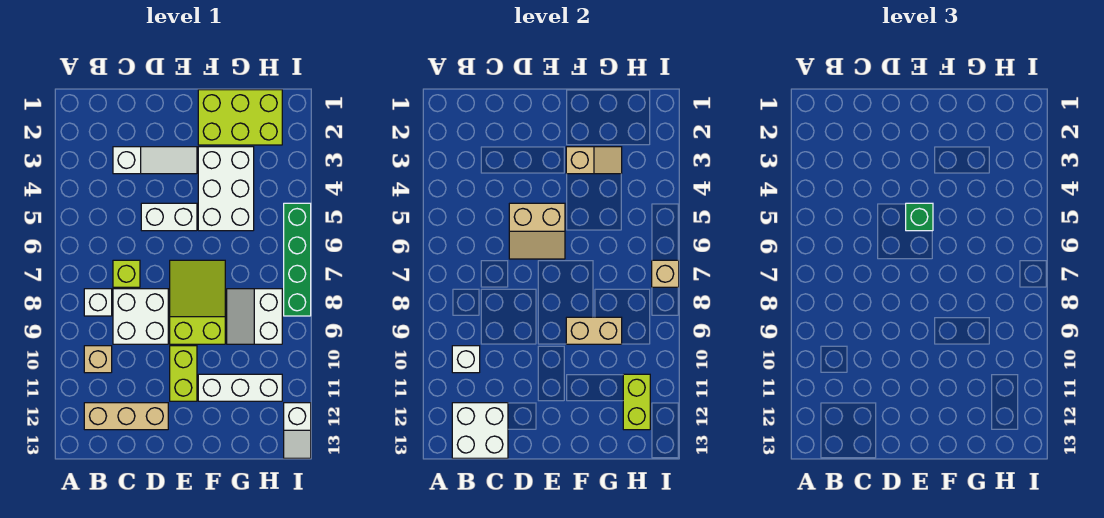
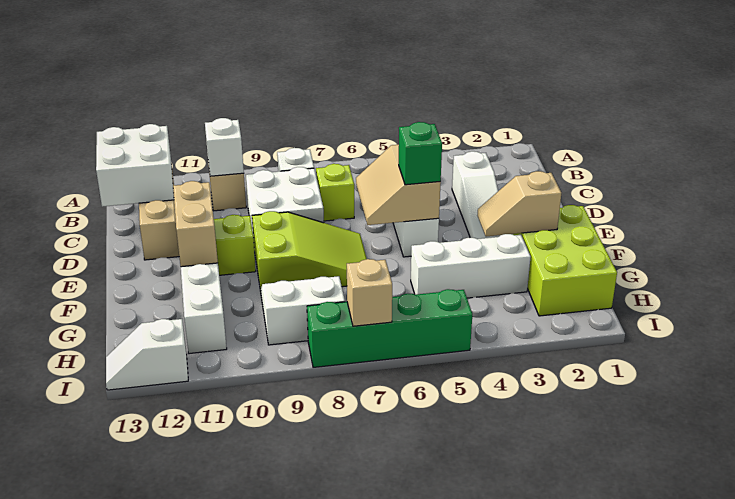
white brick F3:G5 level 1 -> white brick G3:G5 level 1
tan slope F3:G3 level 2 top F -> tan slope F2:F3 level 2 top 2
tan brick F9:G9 level 2 -> tan brick E11:F11 level 2
lime brick H11:H12 level 2 -> none

